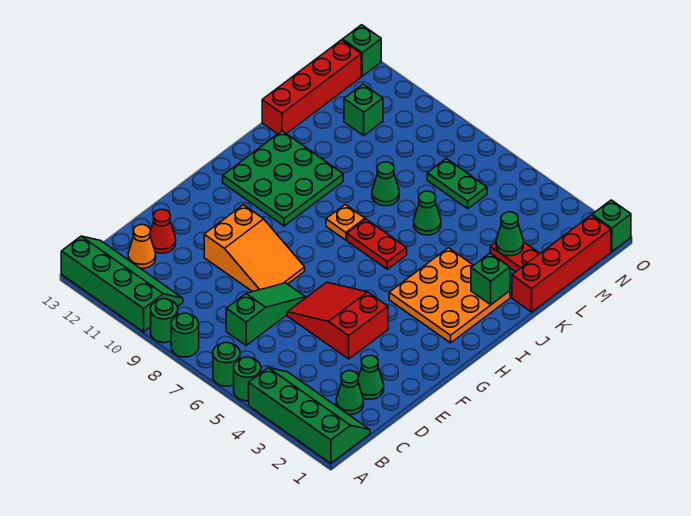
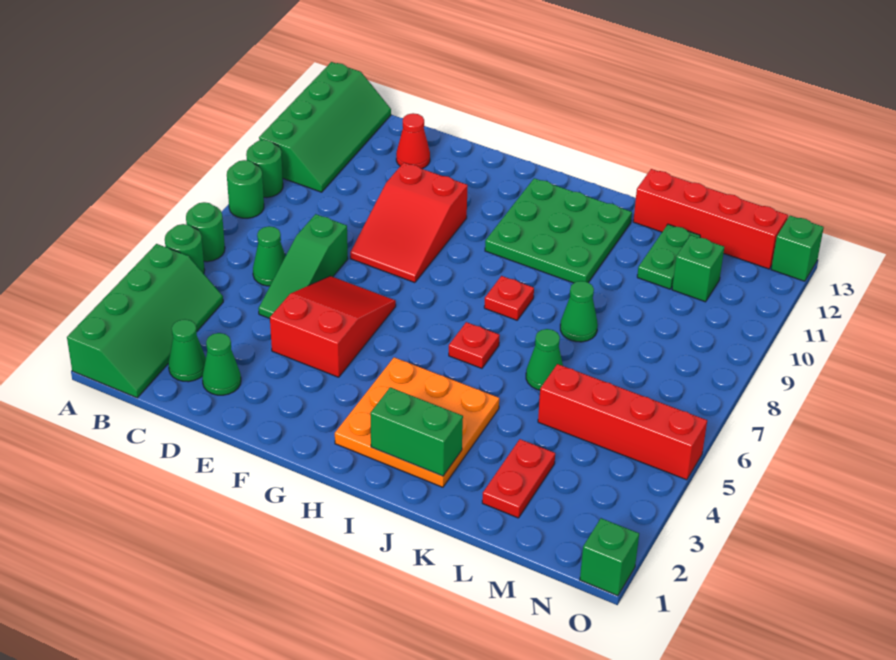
green slope C7:E7 level 1 top C -> green slope D5:D7 level 1 top 7
orange cone C12 level 1 -> none
orange slope E8:F10 level 1 top 10 -> red slope E8:F10 level 1 top 10
red plate I6:I7 level 1 -> red plate I6 level 1
orange plate I8 level 1 -> red plate I8 level 1
green brick J2 level 2 -> green brick I2:J2 level 2
red brick K1:N1 level 1 -> red brick L5:O5 level 1
green cone L3 level 2 -> green cone C6 level 1
green plate M6:M7 level 1 -> green plate L11:L12 level 1

